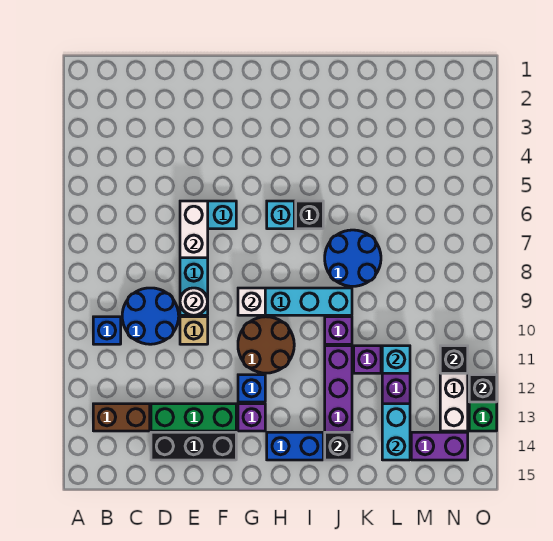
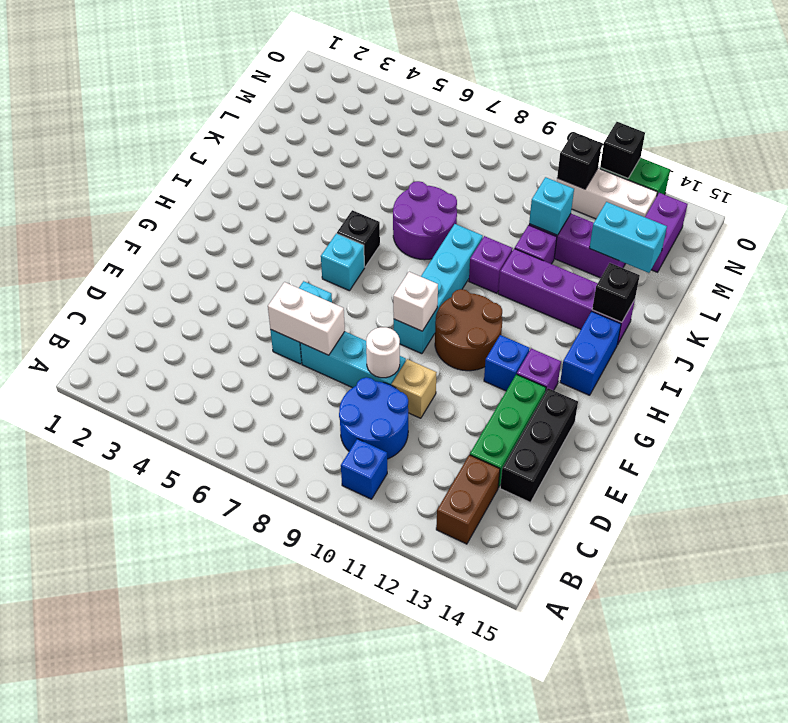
blue round brick J7:K8 level 1 -> purple round brick J7:K8 level 1

